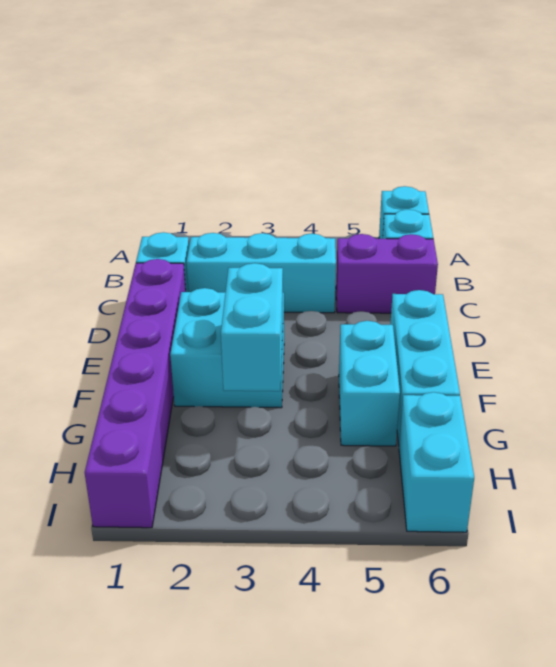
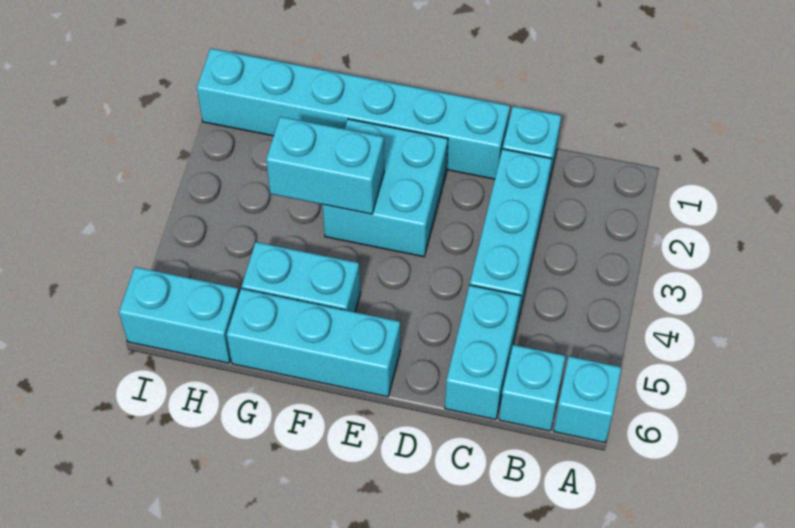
purple brick C5:C6 level 1 -> cyan brick C5:C6 level 1
purple brick D1:I1 level 1 -> cyan brick D1:I1 level 1

